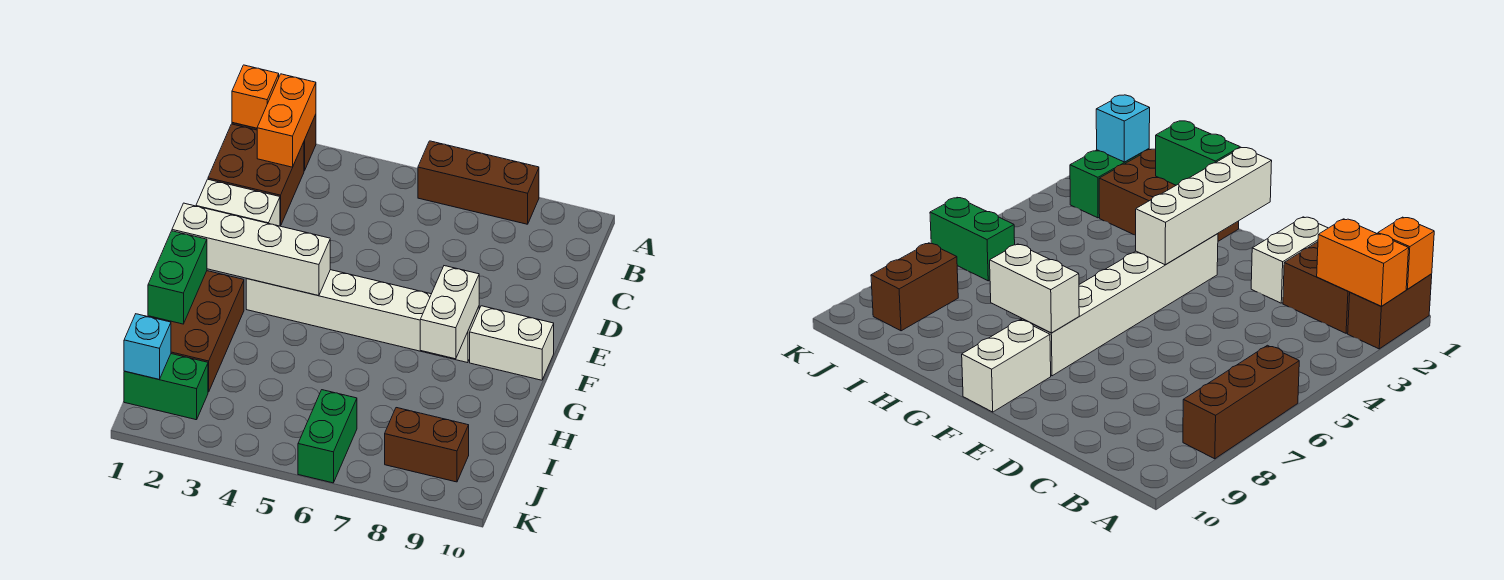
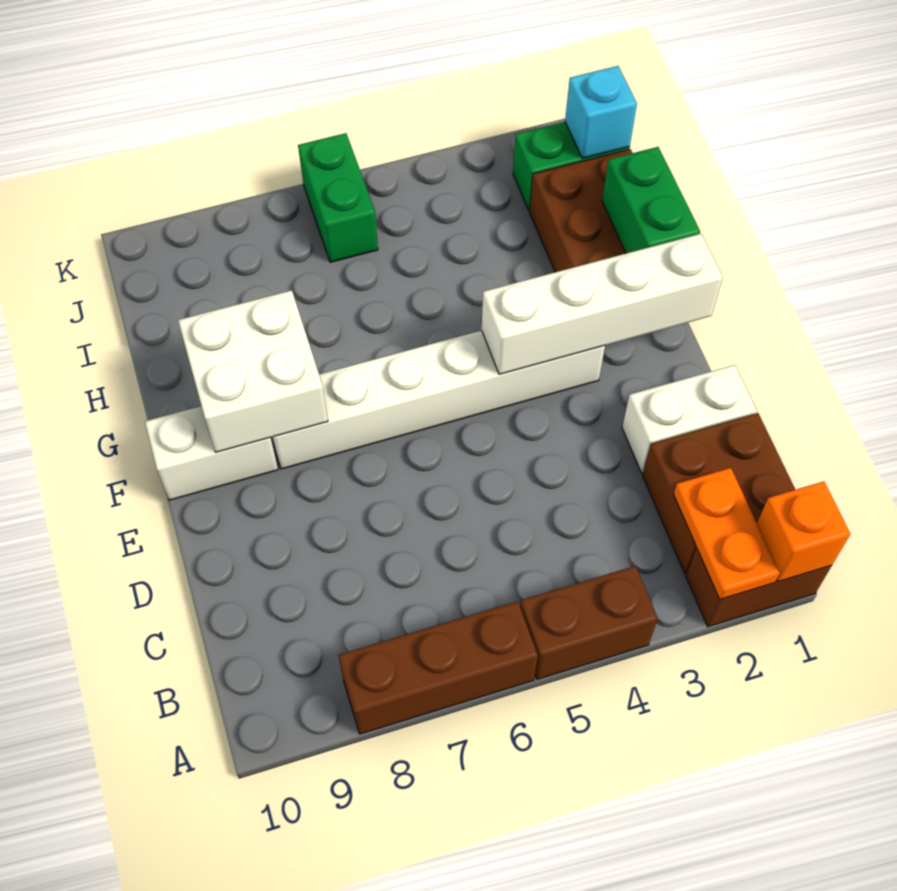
orange brick A2:B2 level 2 -> orange plate A2:B2 level 2
white brick F8:G8 level 2 -> white brick F8:G9 level 2
brown brick J8:J9 level 1 -> brown brick A4:A5 level 1

